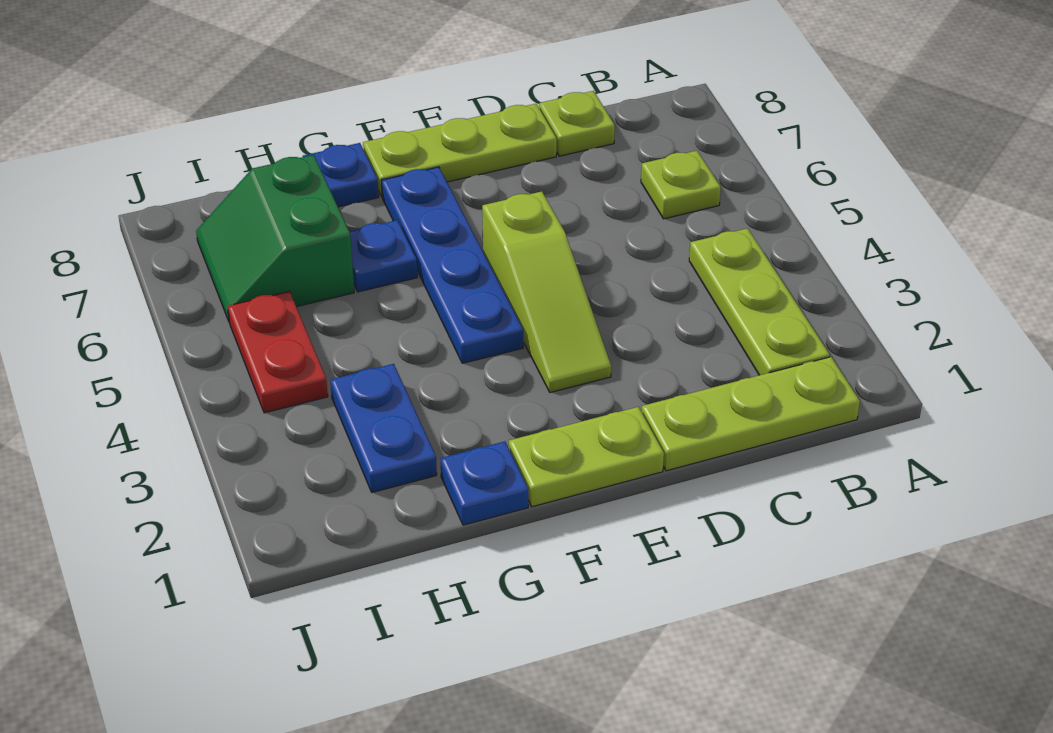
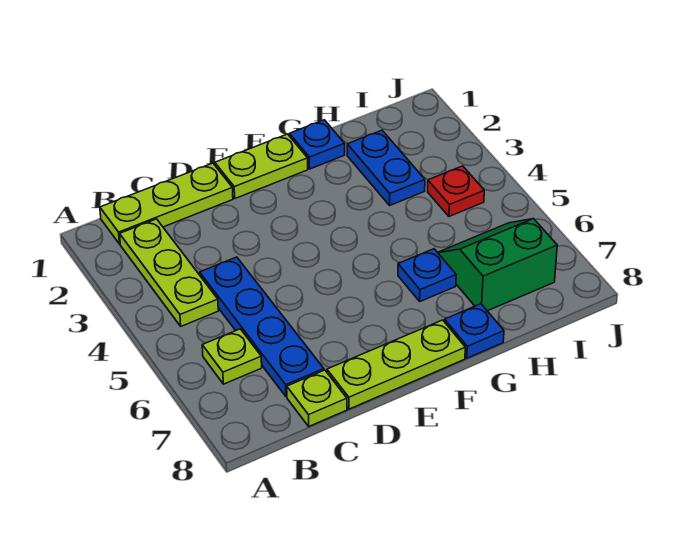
lime slope E3:E5 level 1 top 5 -> none
blue plate F4:F7 level 1 -> blue plate C4:C7 level 1
green slope H6:I7 level 1 top H -> green slope H6:I7 level 1 top 7
red plate I4:I5 level 1 -> red plate I4 level 1

